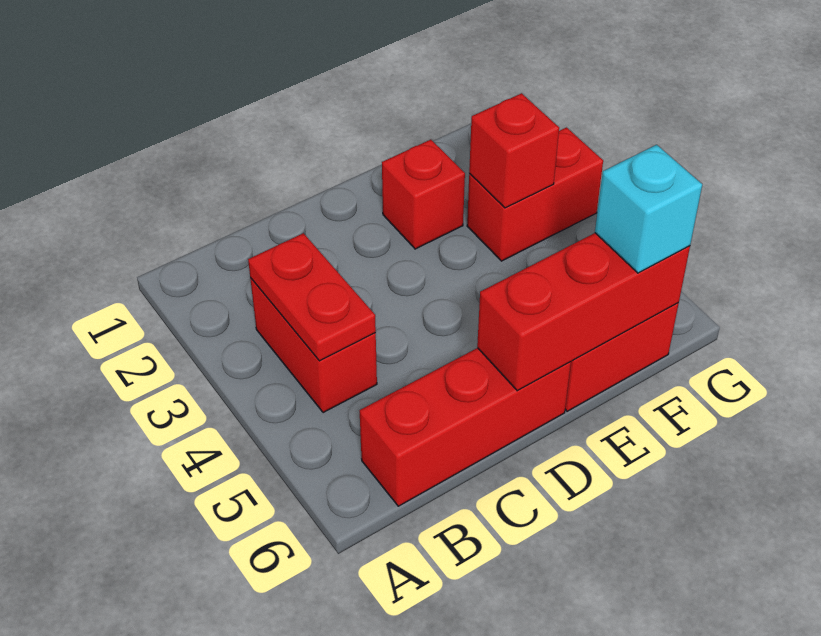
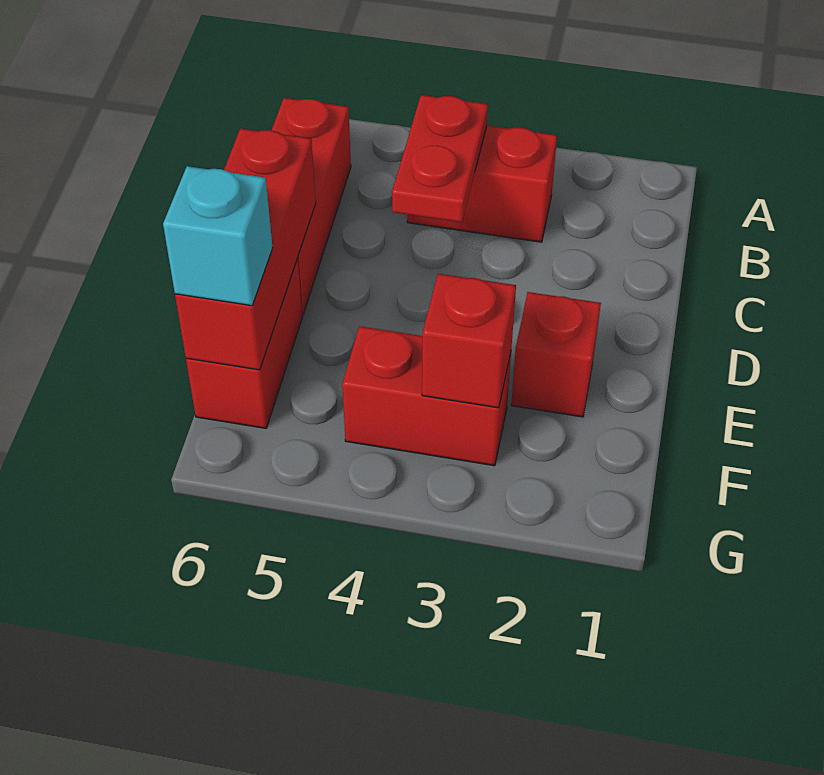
red plate B3:B4 level 2 -> red plate B4:C4 level 2
red brick F3:G3 level 1 -> red brick F3:F4 level 1

